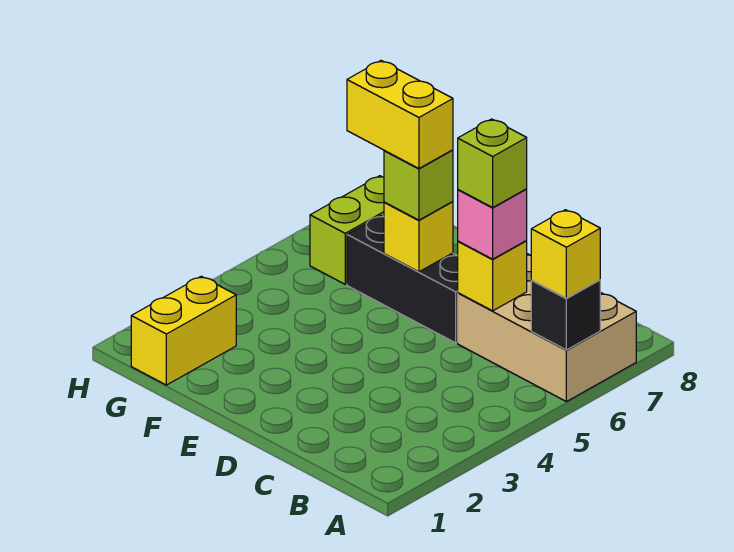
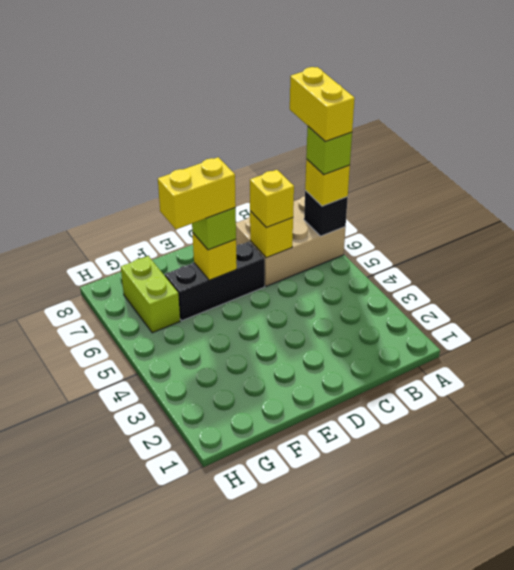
pink brick C6 level 3 -> yellow brick C6 level 3
lime brick C6 level 4 -> lime brick A6 level 4
yellow brick G1:G2 level 1 -> yellow brick A6:A7 level 5

